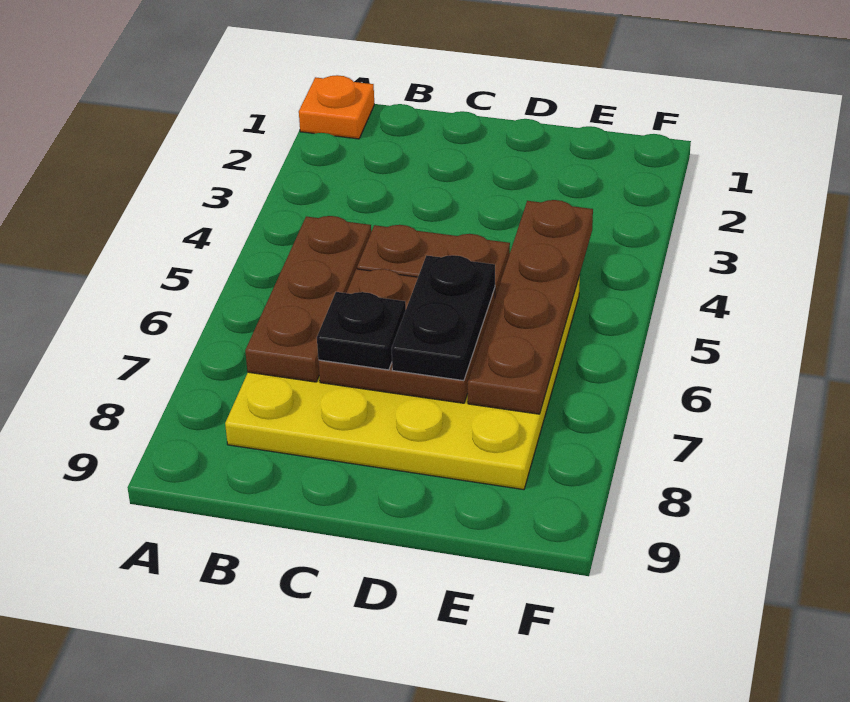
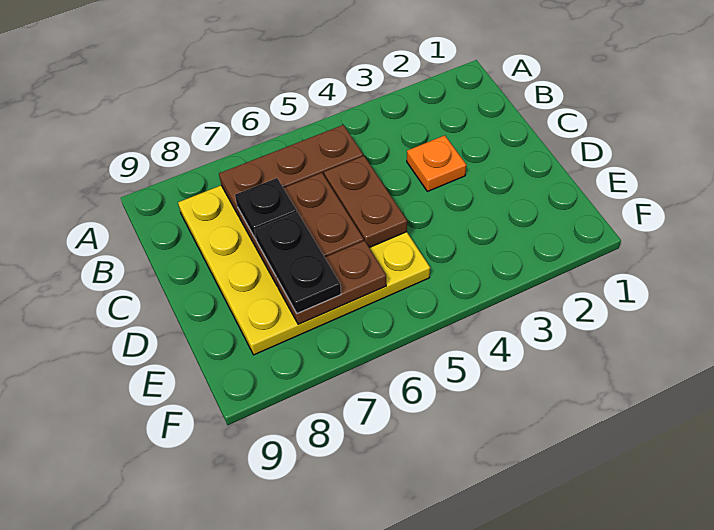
orange plate A1 level 1 -> orange plate C3 level 1
black plate D6:D7 level 3 -> black plate D7:E7 level 3
brown plate E4:E7 level 2 -> brown plate E6:E7 level 2

